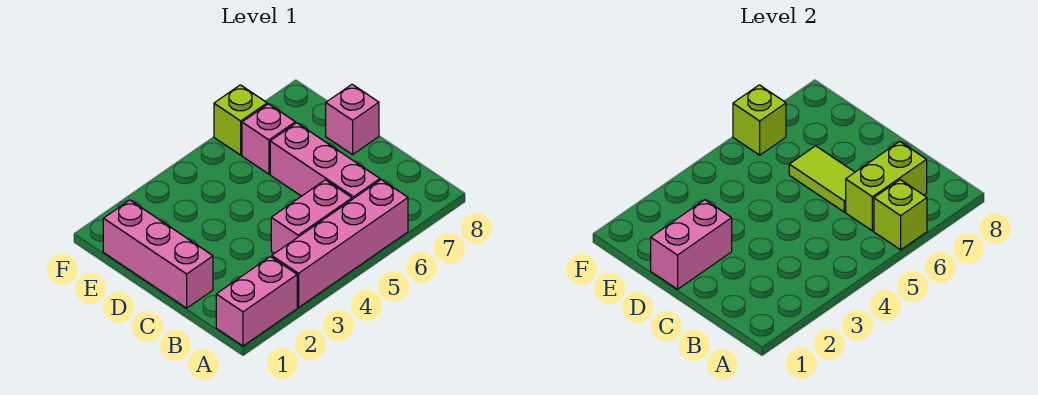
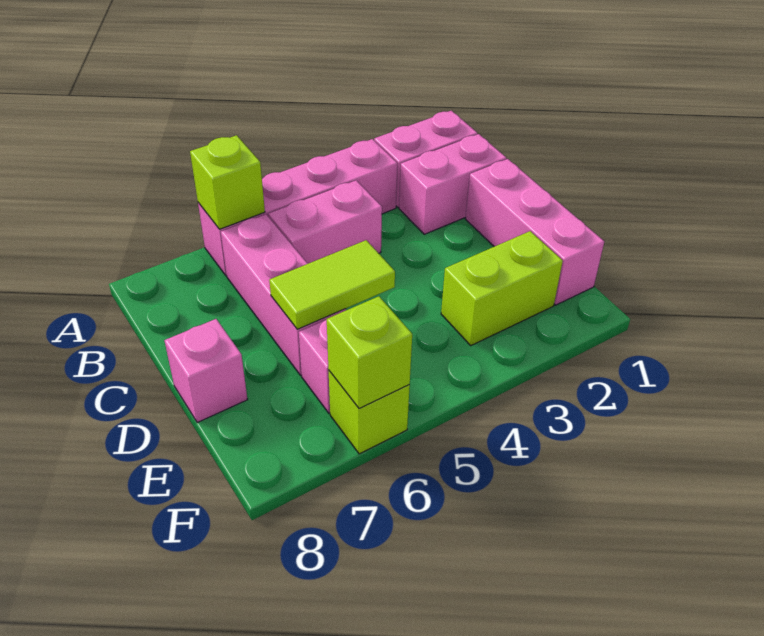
lime brick B6:B7 level 2 -> lime brick E2:E3 level 1
lime tile C6:D6 level 2 -> lime tile D5:D6 level 2
pink brick D1:D2 level 2 -> pink brick B1:B2 level 1

